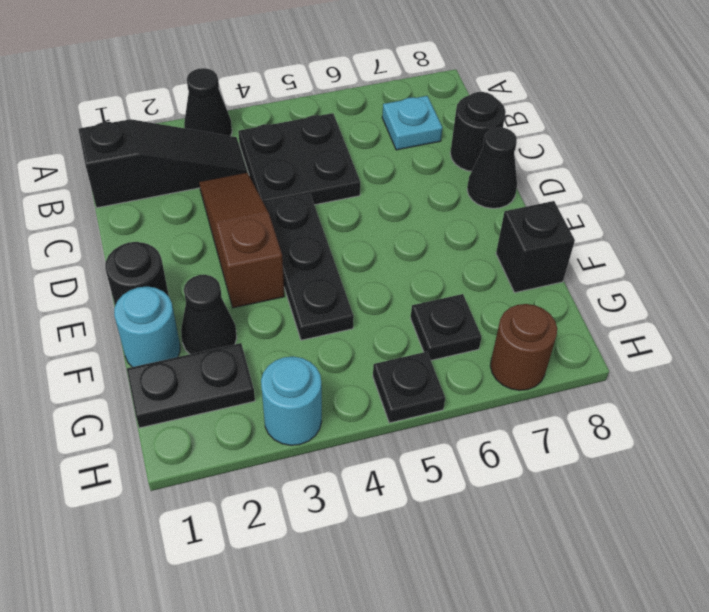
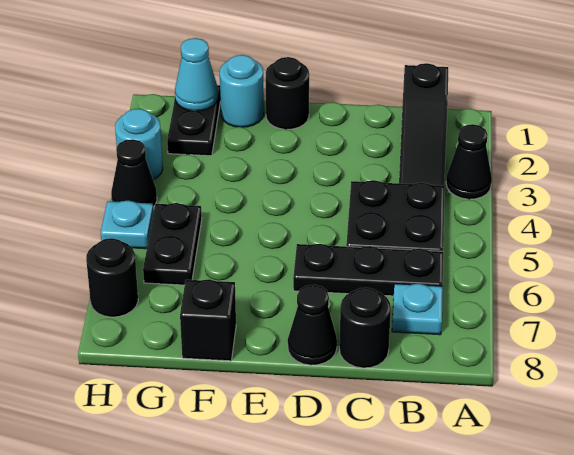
brown slope C3:E3 level 1 top E -> none
black plate D4:F4 level 1 -> black plate B6:D6 level 1
black cone F2 level 1 -> black cone H4 level 1
none -> cyan cone G1 level 2
black plate G6 level 1 -> black plate G5:G6 level 1
black plate H5 level 1 -> cyan plate H5 level 1
brown round brick H7 level 1 -> black round brick H7 level 1

